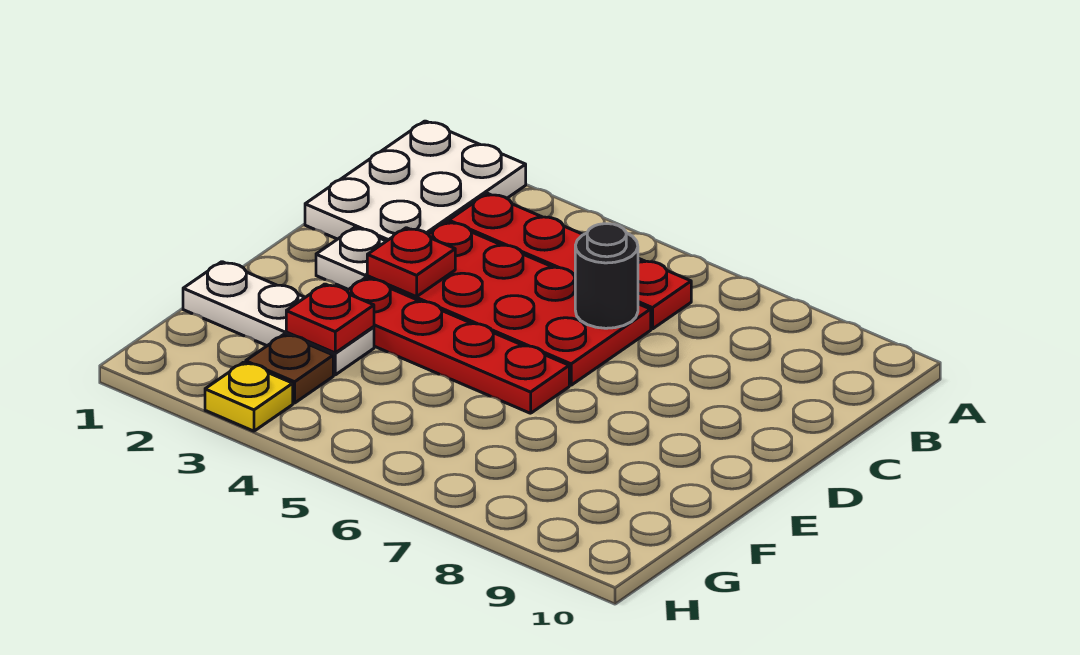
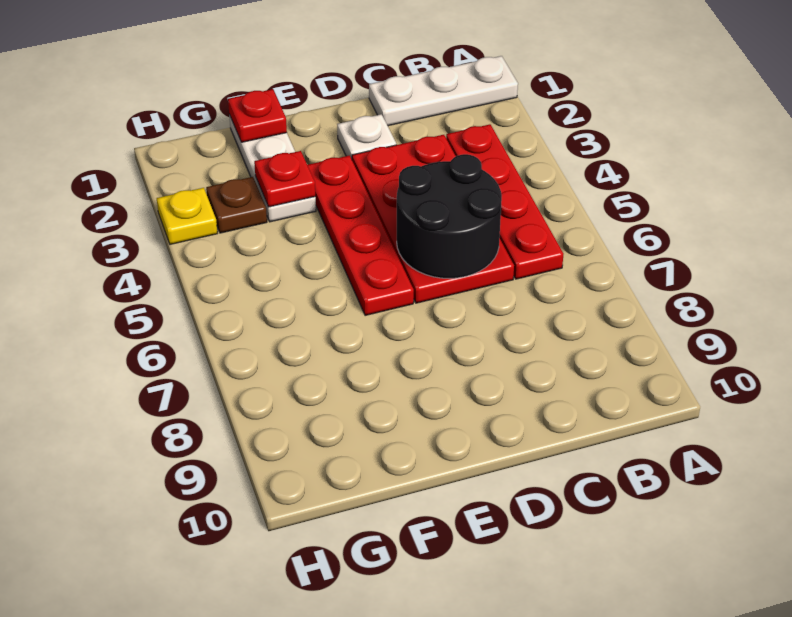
white plate A1:C2 level 1 -> white plate A1:C1 level 1
black round brick C6 level 2 -> black round brick C5:D6 level 2
red plate D3 level 2 -> red plate F1 level 2

